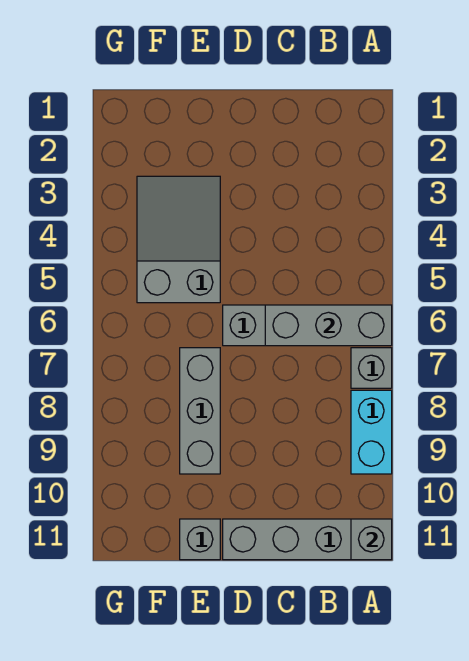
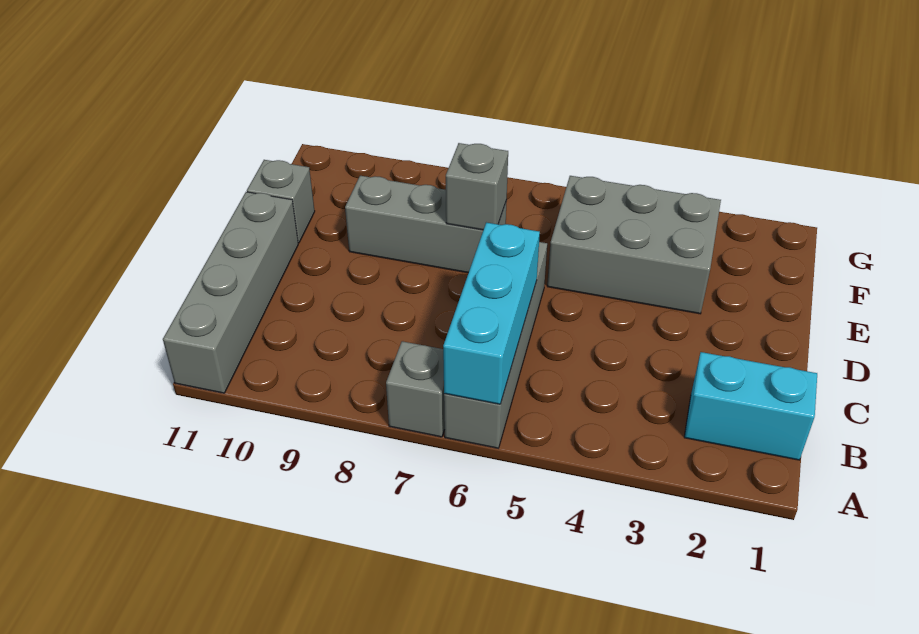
grey brick A6:C6 level 2 -> cyan brick A6:C6 level 2
cyan brick A8:A9 level 1 -> cyan brick B1:B2 level 1
grey brick A11 level 2 -> grey brick E7 level 2
grey slope E3:F5 level 1 top 5 -> grey brick E3:F5 level 1

